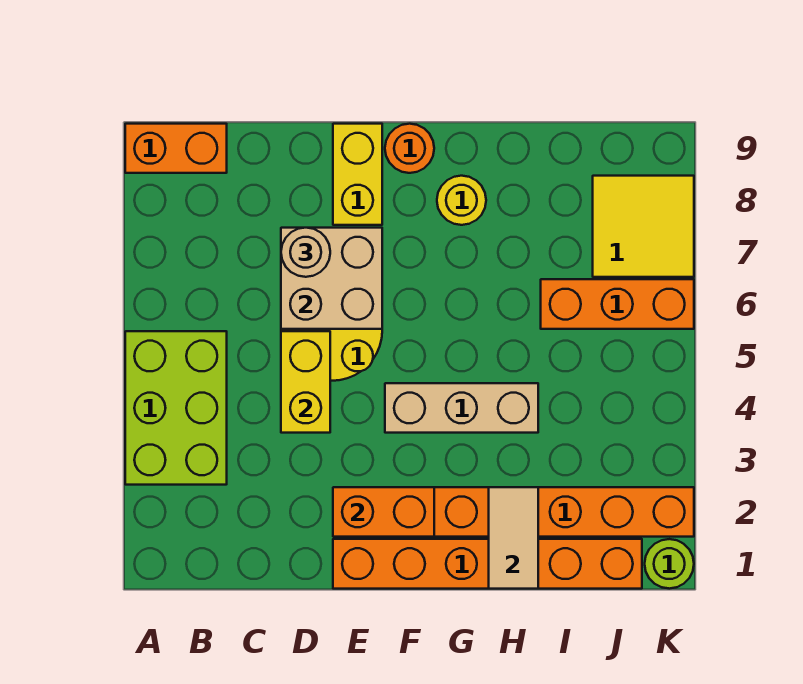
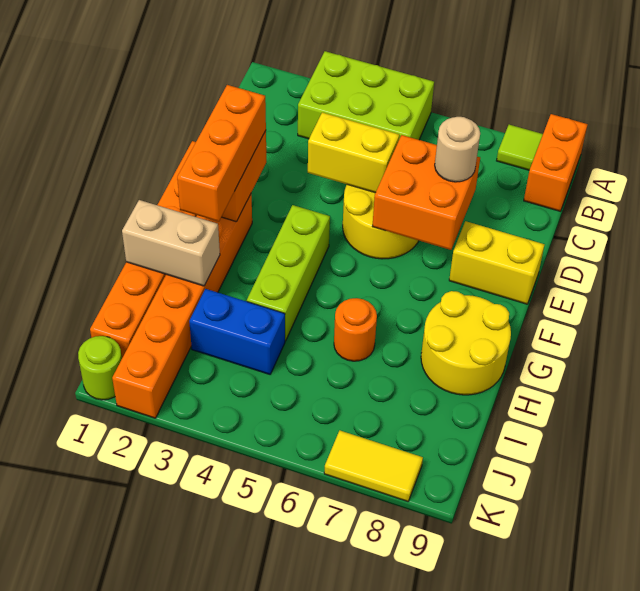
none -> lime tile A8 level 1
tan brick D6:E7 level 2 -> orange brick D6:E7 level 2
tan brick F4:H4 level 1 -> lime brick F4:H4 level 1
orange round brick F9 level 1 -> orange round brick H6 level 1
yellow round brick G8 level 1 -> yellow round brick G8:H9 level 1
tan tile H1:H2 level 2 -> tan brick H1:H2 level 2
none -> blue brick I3:I4 level 1
orange brick I6:K6 level 1 -> orange brick E2:G2 level 3
yellow tile J7:K8 level 1 -> yellow tile K7:K8 level 1

